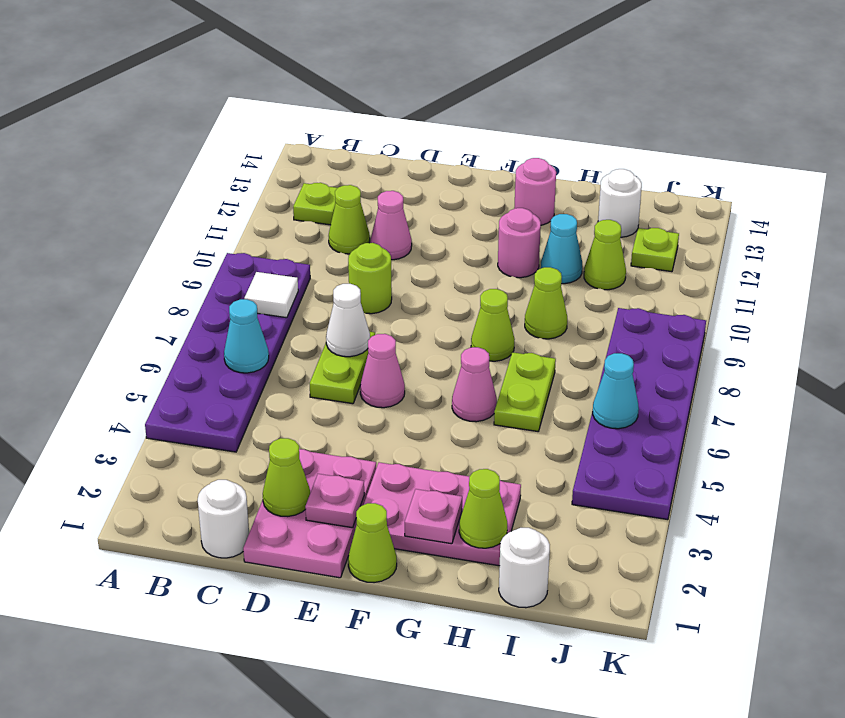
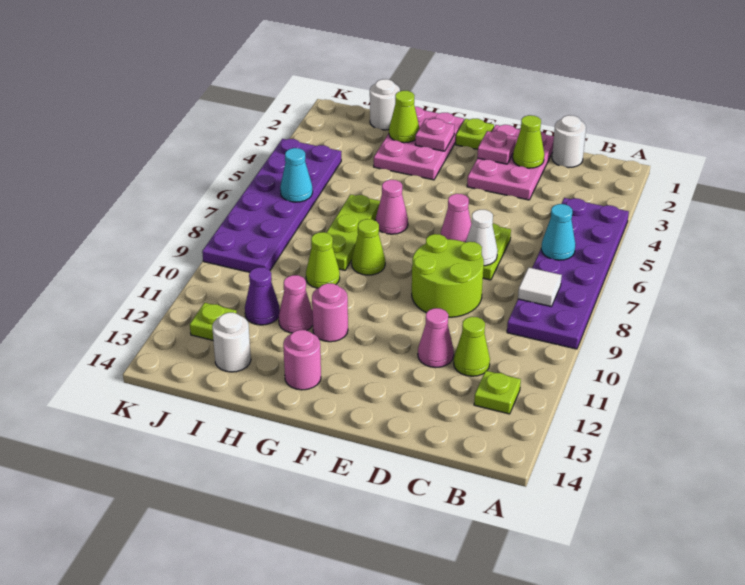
lime round brick D9 level 1 -> lime round brick D8:E9 level 1
lime cone F1 level 1 -> lime plate F1 level 1
pink plate F2:H3 level 1 -> pink plate G1:H3 level 1
lime plate H6:H7 level 1 -> lime plate H6:H8 level 1
cyan cone H11 level 1 -> pink cone H11 level 1
lime cone I11 level 1 -> purple cone I11 level 1

